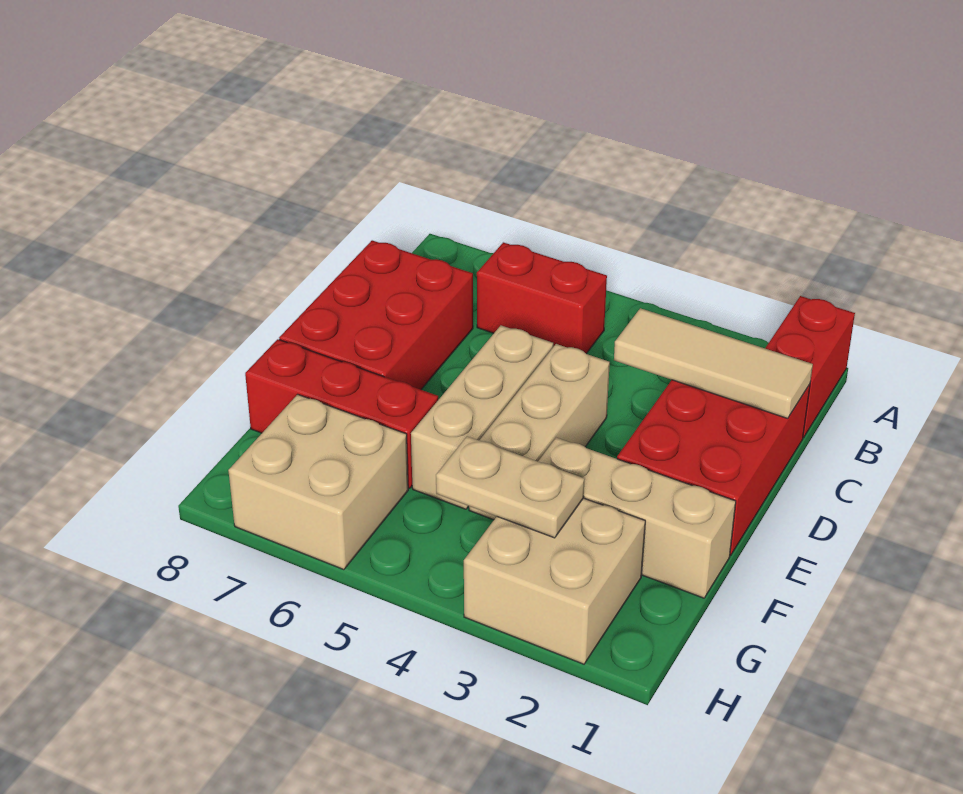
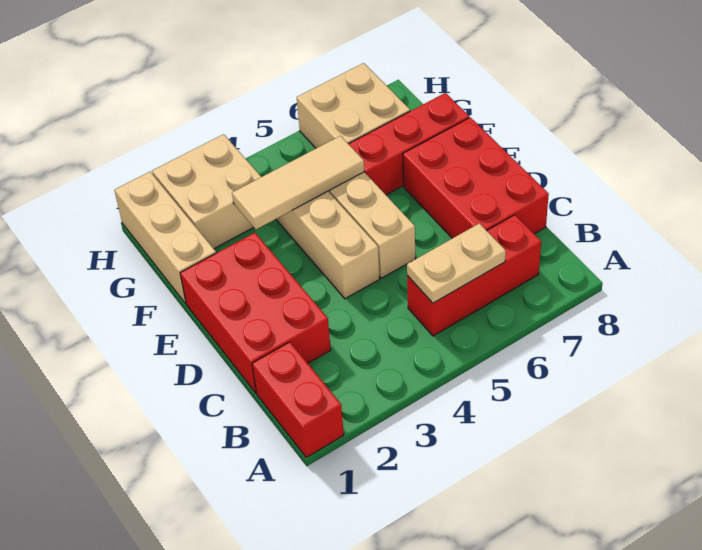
red brick B5:B6 level 1 -> red brick B5:B7 level 1
tan tile C1:C3 level 2 -> tan tile F3:F5 level 2
tan brick F1:F3 level 1 -> tan brick F1:H1 level 1
tan plate G3:G4 level 2 -> tan plate B5:B6 level 2

